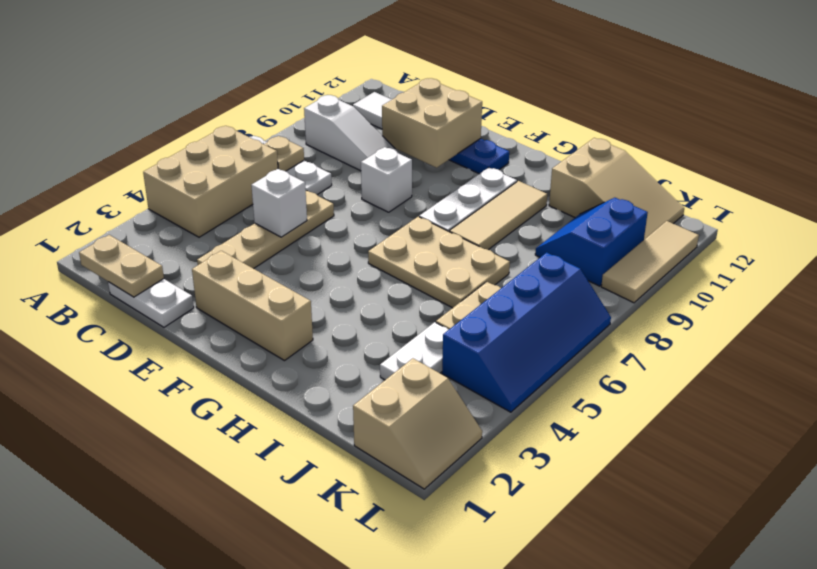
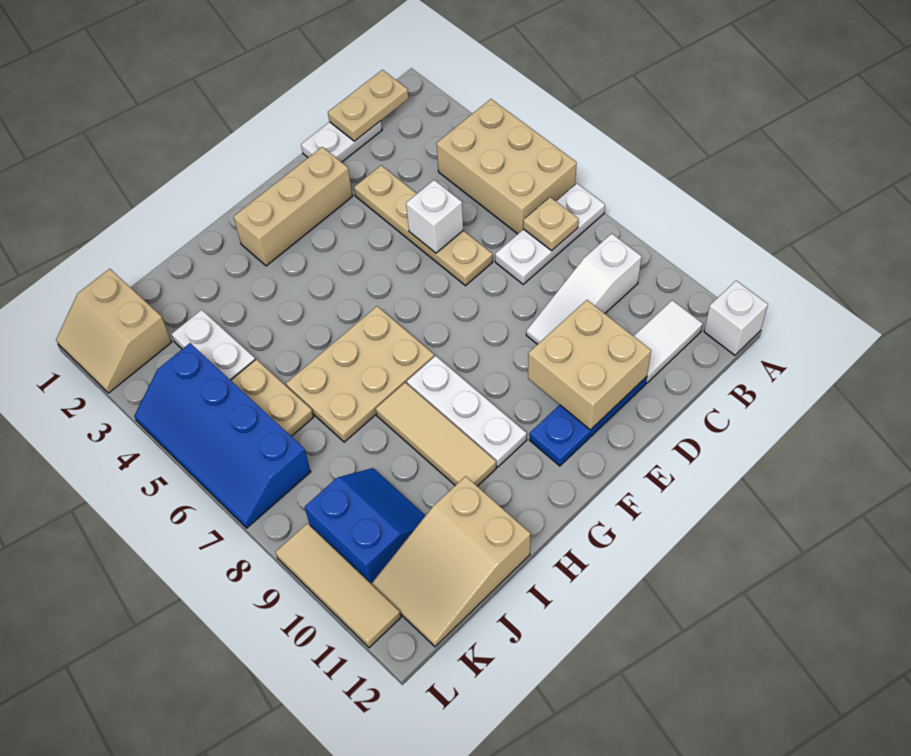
white brick E8 level 1 -> white brick A12 level 1

